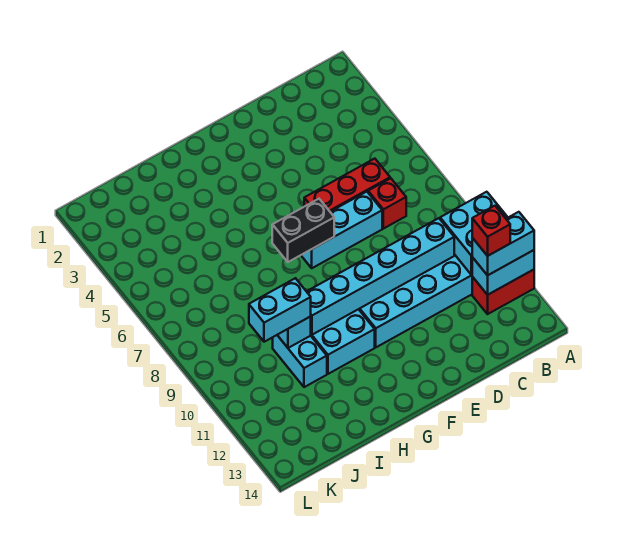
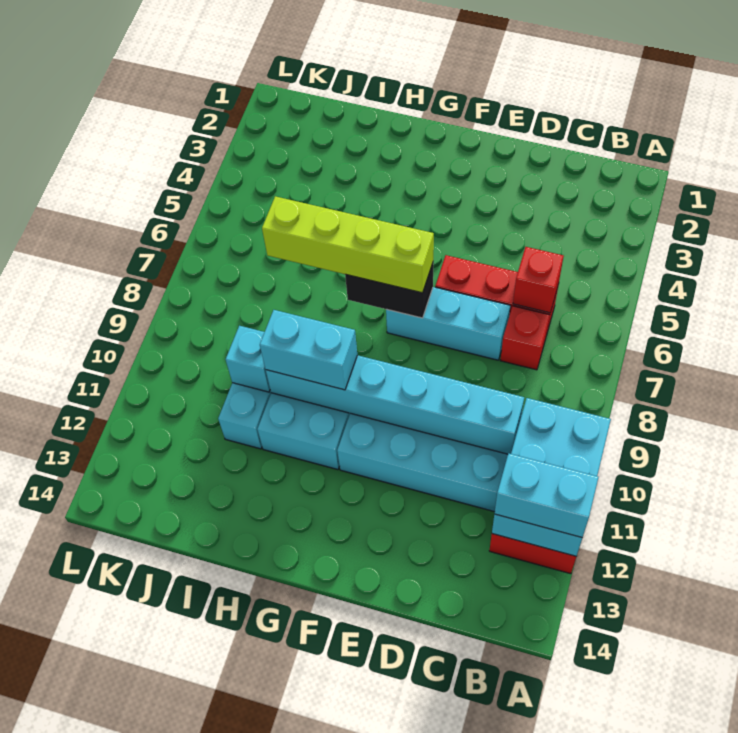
red brick B12 level 4 -> red brick C6 level 2
none -> lime brick F7:I7 level 3
cyan brick I10:J10 level 3 -> cyan brick G10:H10 level 3

